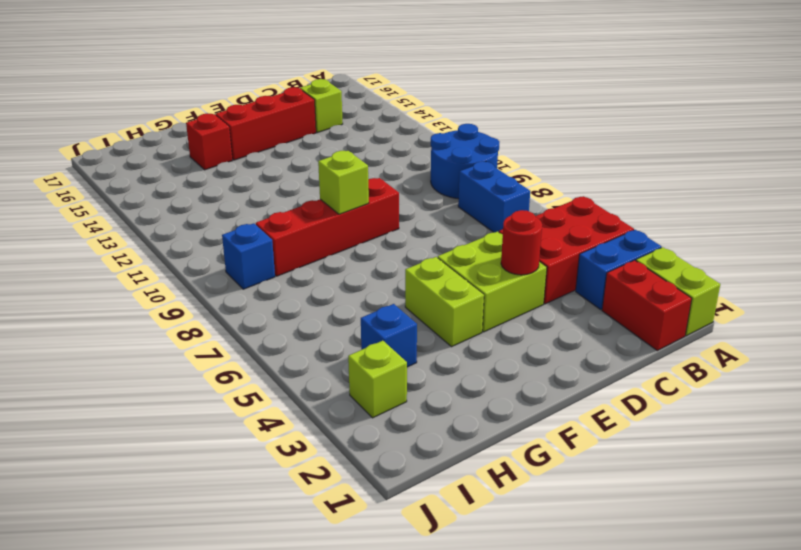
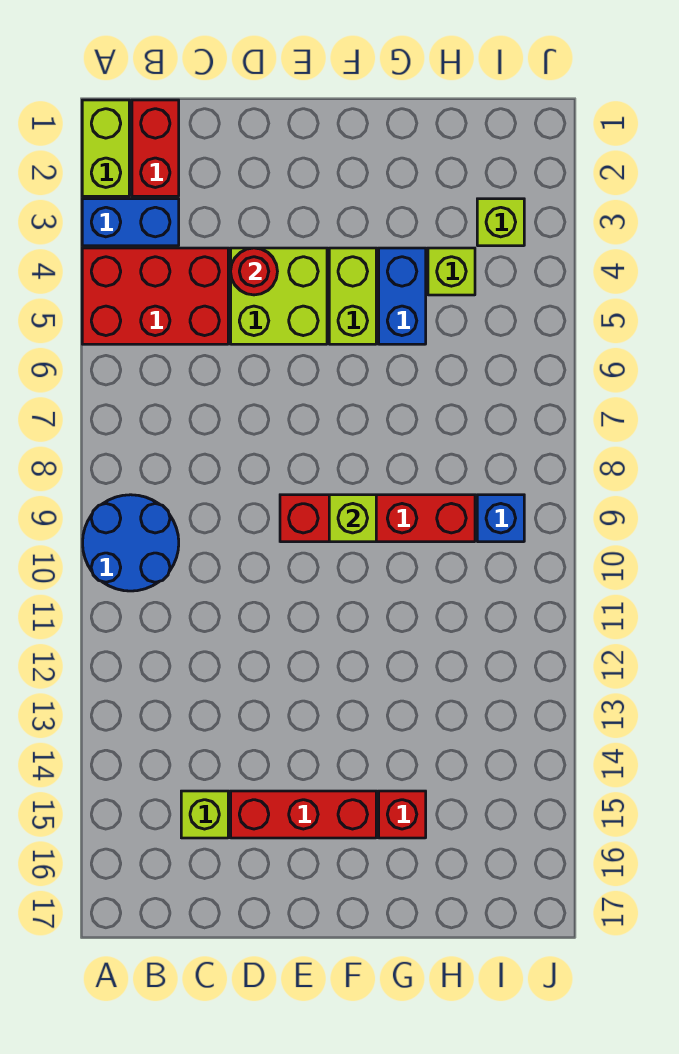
blue brick B7:B8 level 1 -> blue brick G4:G5 level 1
blue brick H4 level 1 -> lime brick H4 level 1

